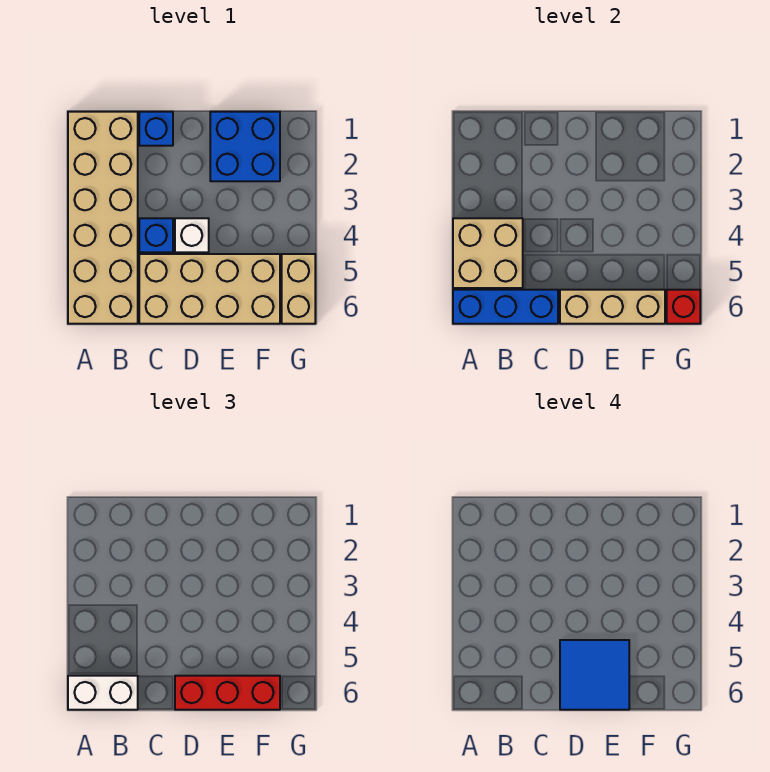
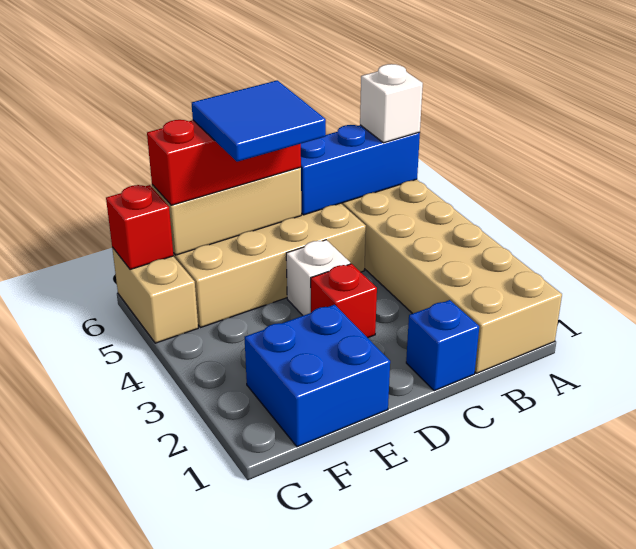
tan brick A4:B5 level 2 -> none
white brick A6:B6 level 3 -> white brick A6 level 3
blue brick C4 level 1 -> none
none -> red brick D3 level 1

